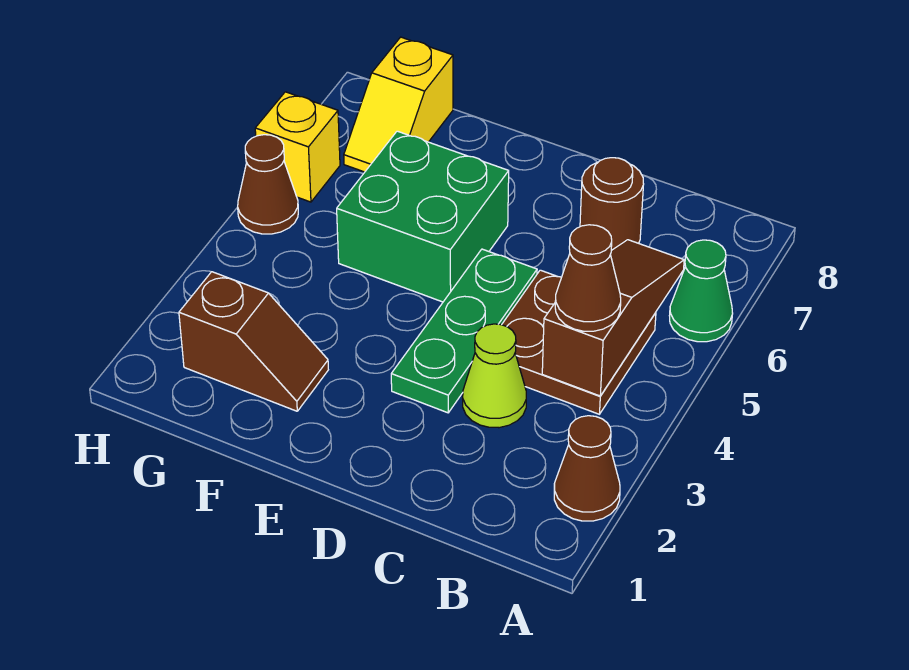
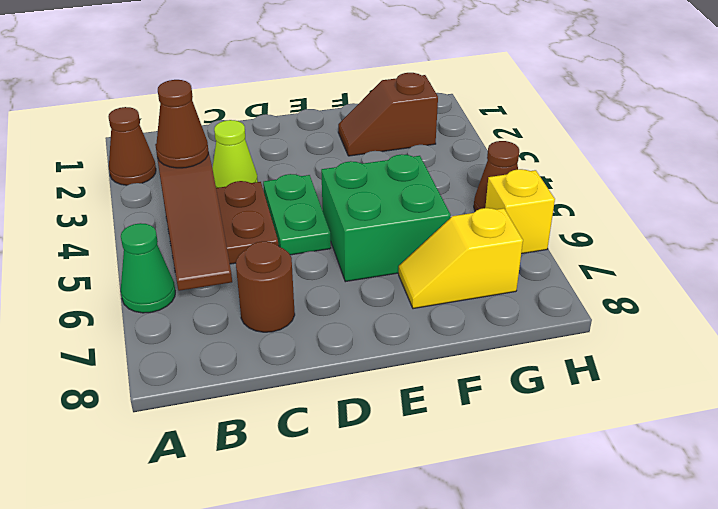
green plate D3:D5 level 1 -> green plate D4:D5 level 1
yellow slope G7:G8 level 1 top 8 -> yellow slope F7:G7 level 1 top G

